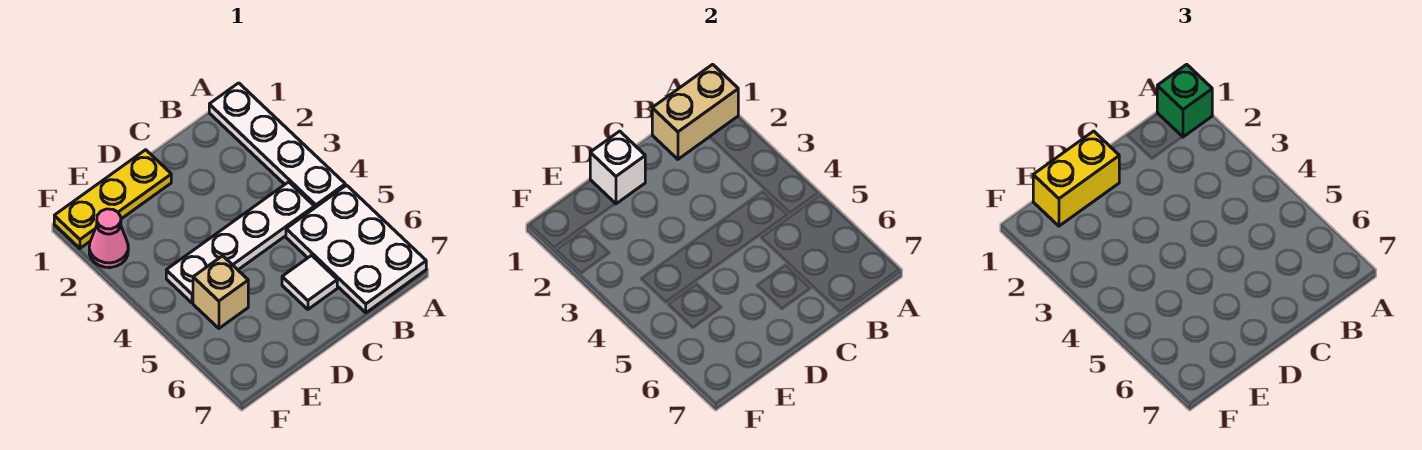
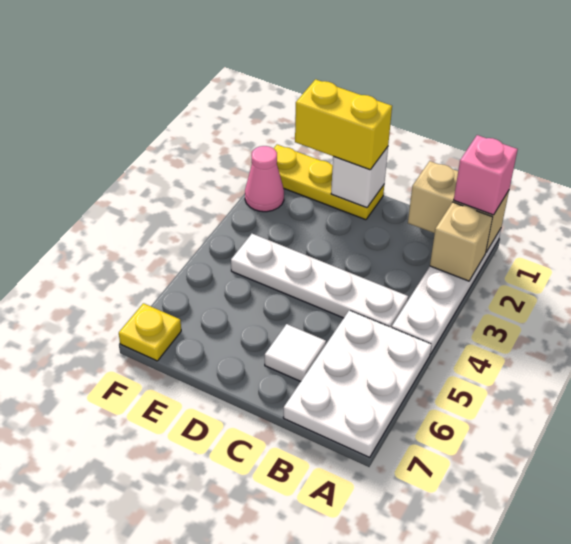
green brick A1 level 3 -> pink brick A1 level 3
tan brick E5 level 1 -> tan brick A2 level 2
none -> yellow plate F7 level 1

